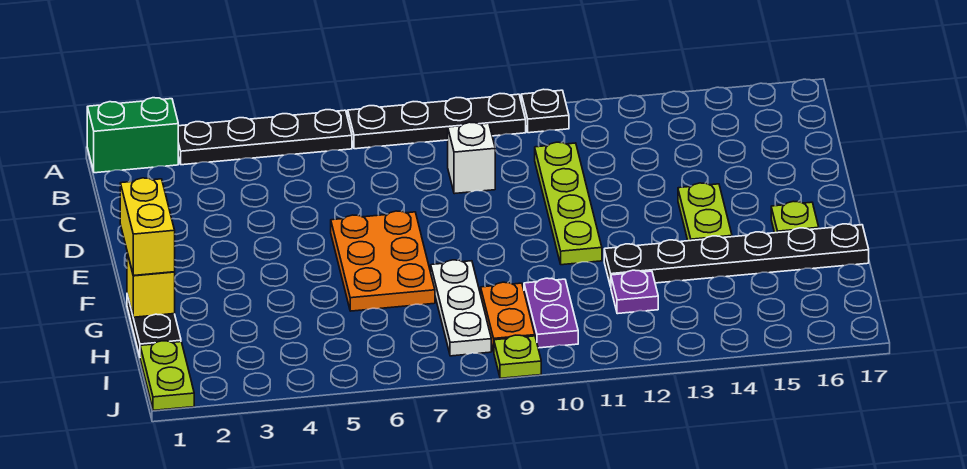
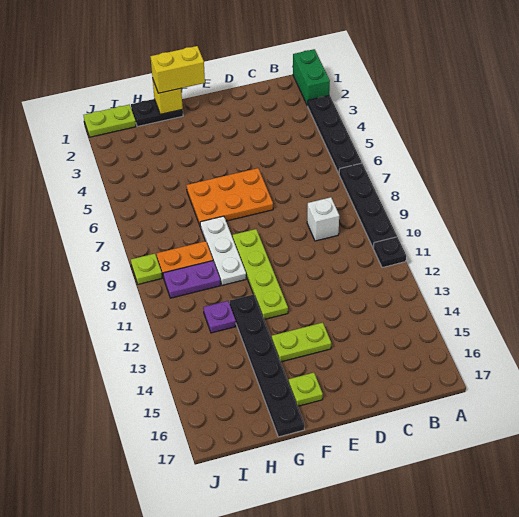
lime plate C11:F11 level 1 -> lime plate F9:F12 level 1
white plate G8:I8 level 1 -> white plate G8:G10 level 1

